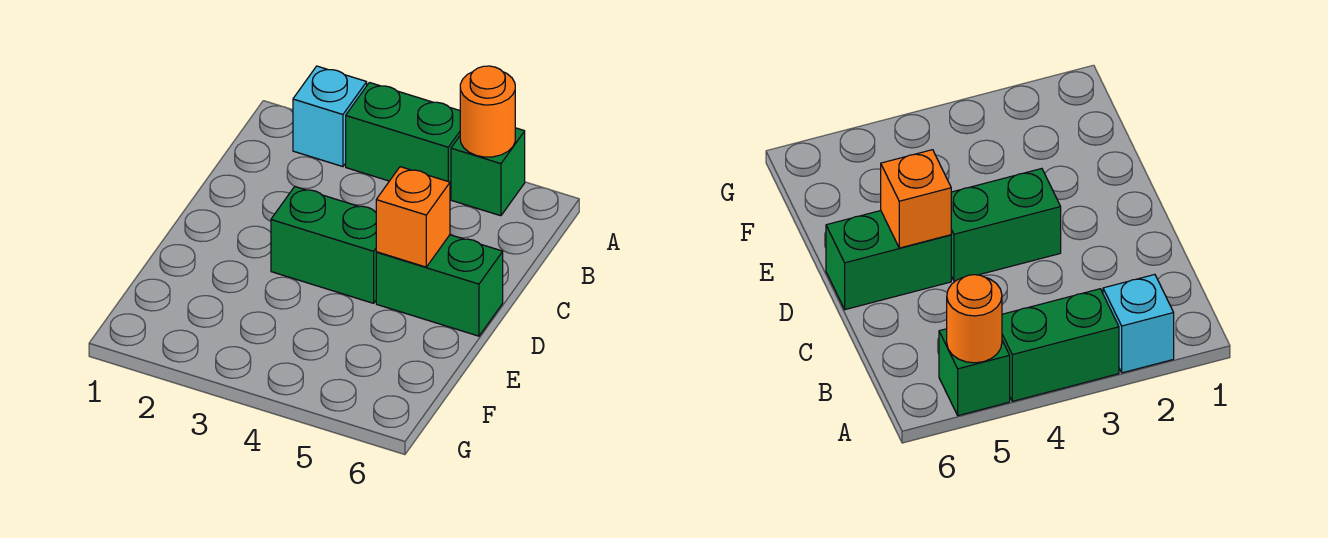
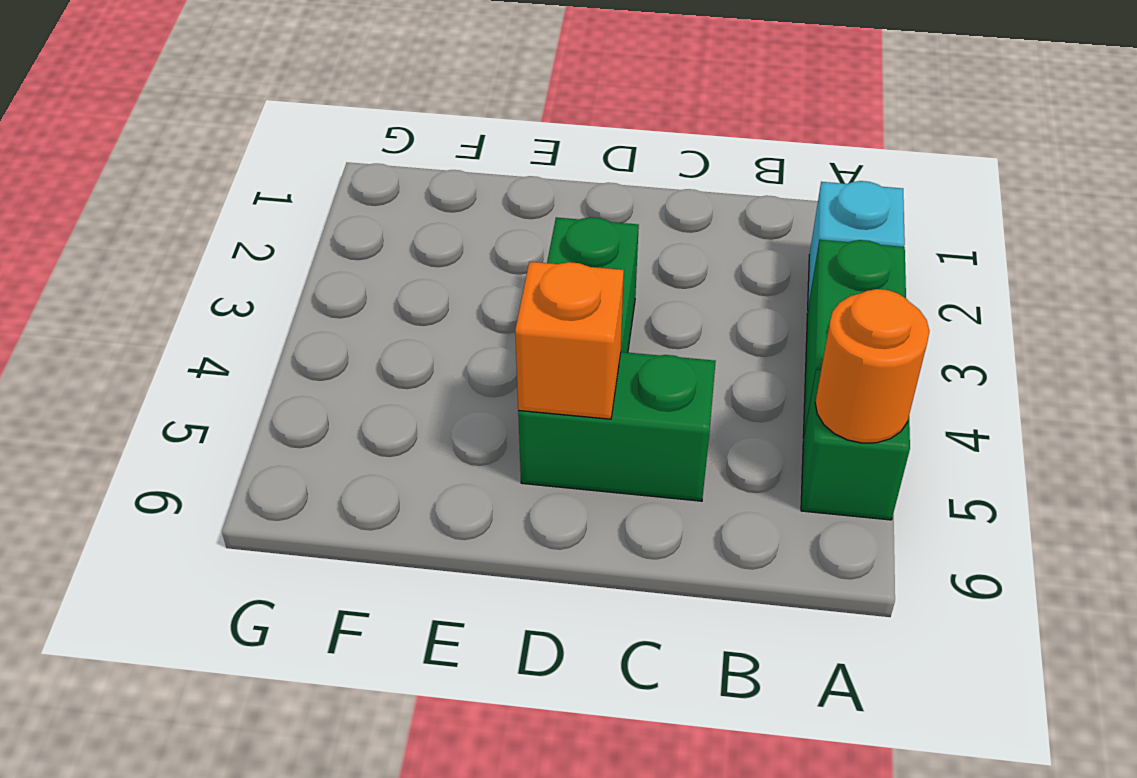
green brick D5:D6 level 1 -> green brick C5:D5 level 1

